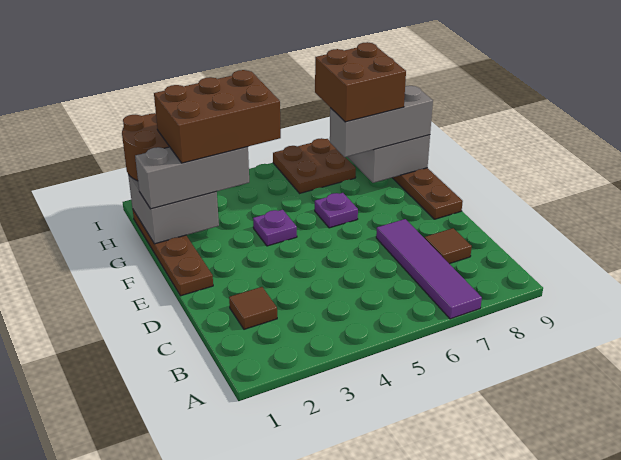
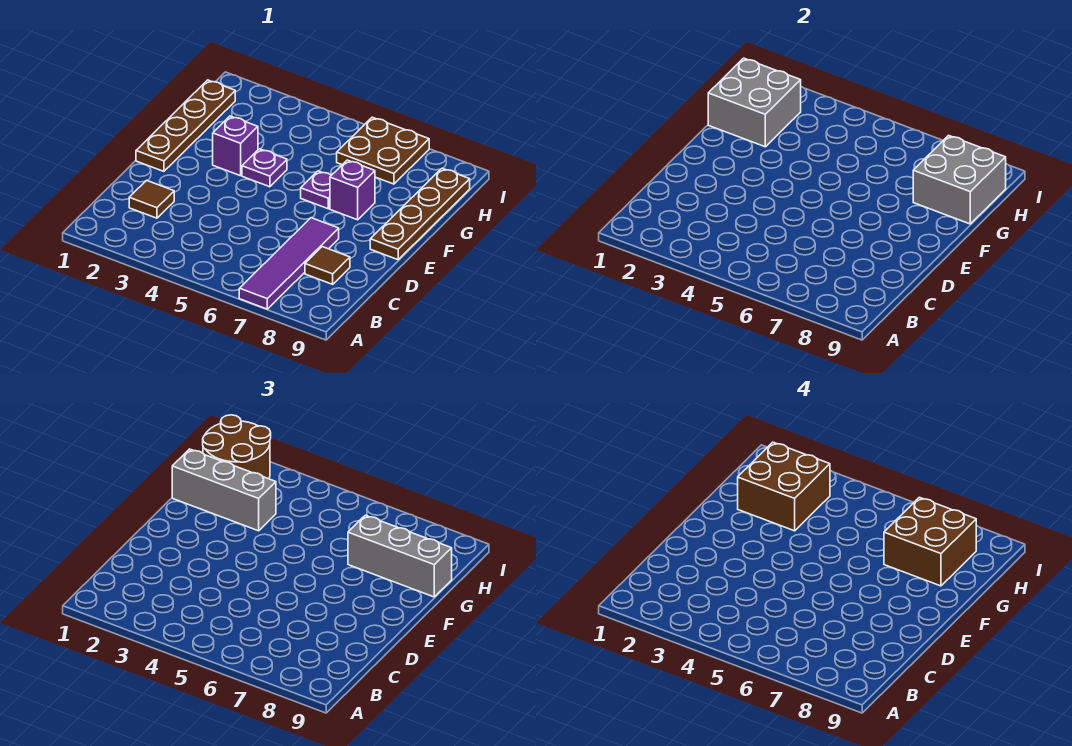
none -> purple brick F3 level 1
none -> purple brick F7 level 1
brown brick G2:H4 level 4 -> brown brick G2:H3 level 4

